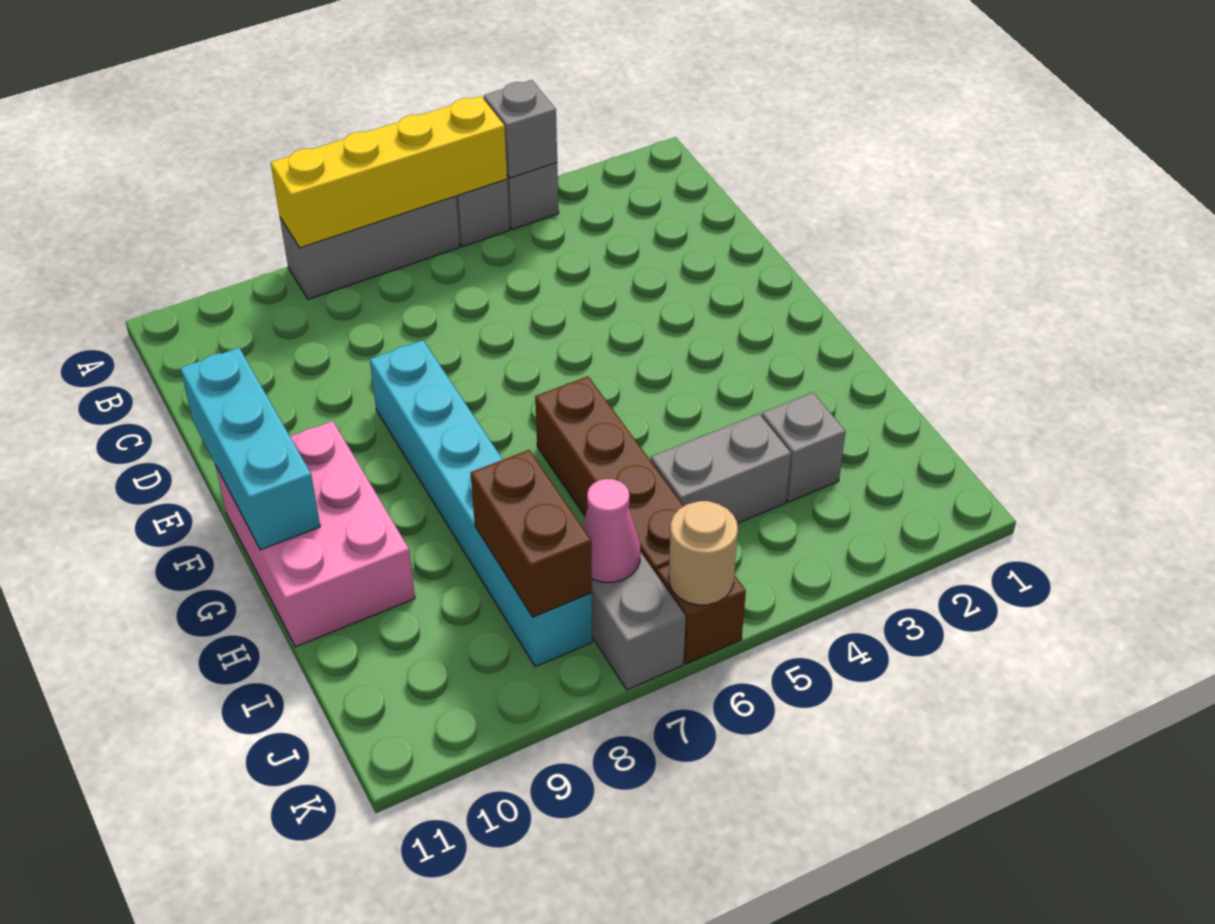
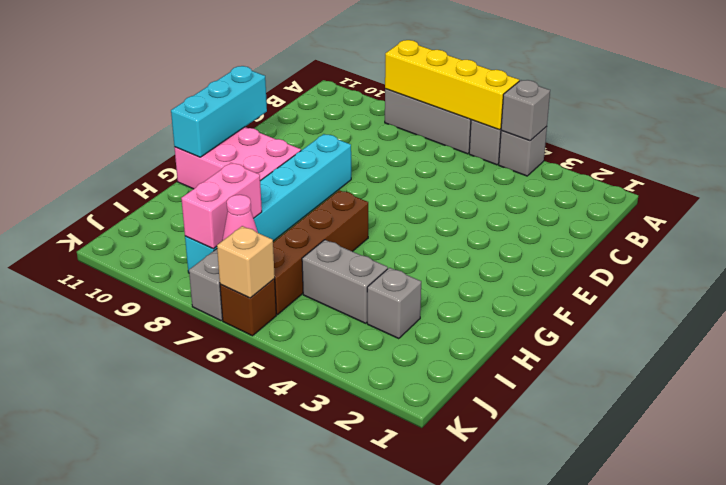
pink brick F10:H11 level 1 -> pink brick F9:G11 level 1
brown brick I8:J8 level 2 -> pink brick I8:J8 level 2
tan round brick K6 level 2 -> tan brick K6 level 2

